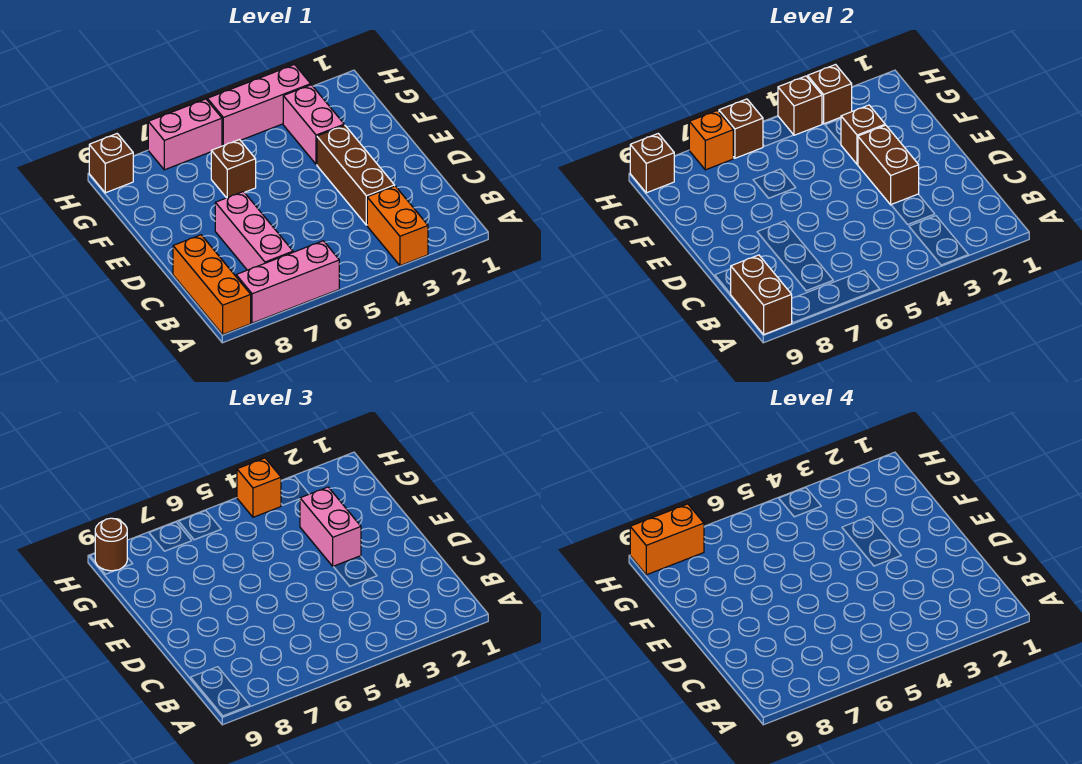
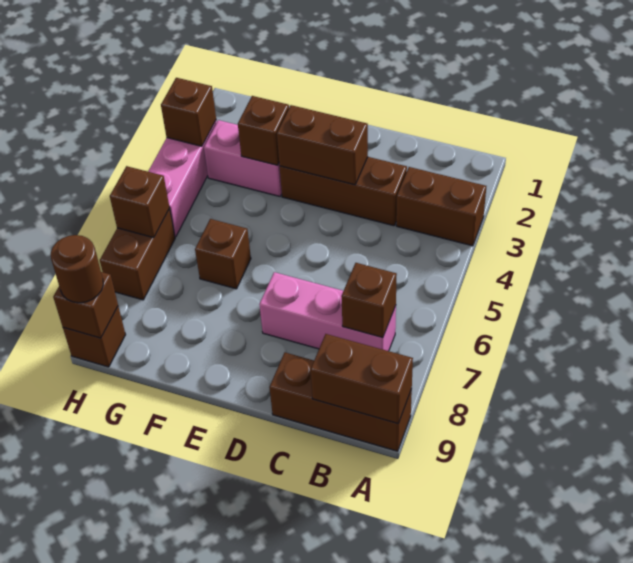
orange brick A3:B3 level 1 -> brown brick A3:B3 level 1
pink brick A6:A8 level 1 -> none
orange brick A9:C9 level 1 -> brown brick A9:C9 level 1
pink brick E3:F3 level 3 -> none
brown brick H4 level 2 -> brown brick B7 level 2
orange brick H4 level 3 -> none
pink brick H6:H7 level 1 -> brown brick H6:H7 level 1
orange brick H7 level 2 -> none
orange brick H8:H9 level 4 -> none

